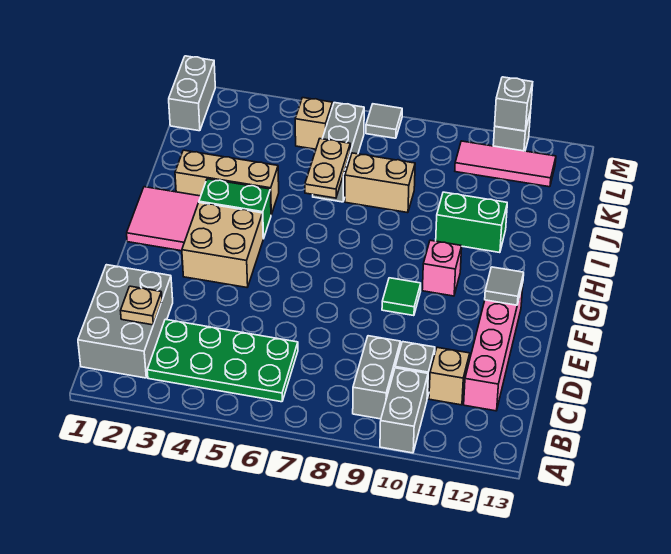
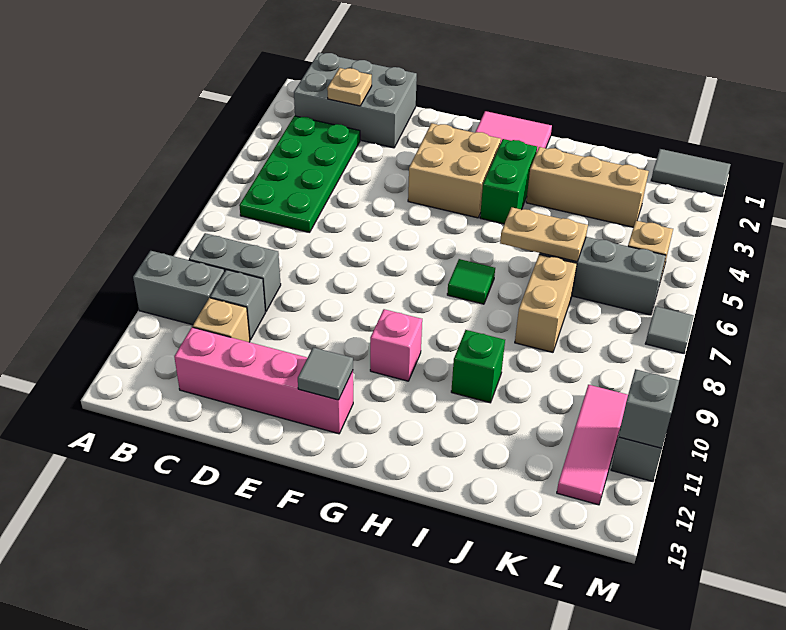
green tile F9 level 1 -> green tile H7 level 1
tan brick I2:I4 level 1 -> tan brick I3:K3 level 1
green brick I10:I11 level 1 -> green brick I10 level 1
grey brick L1:M1 level 1 -> grey tile L1:M1 level 1

